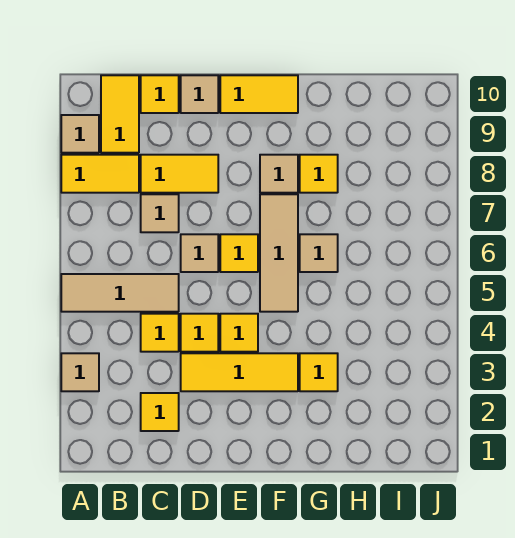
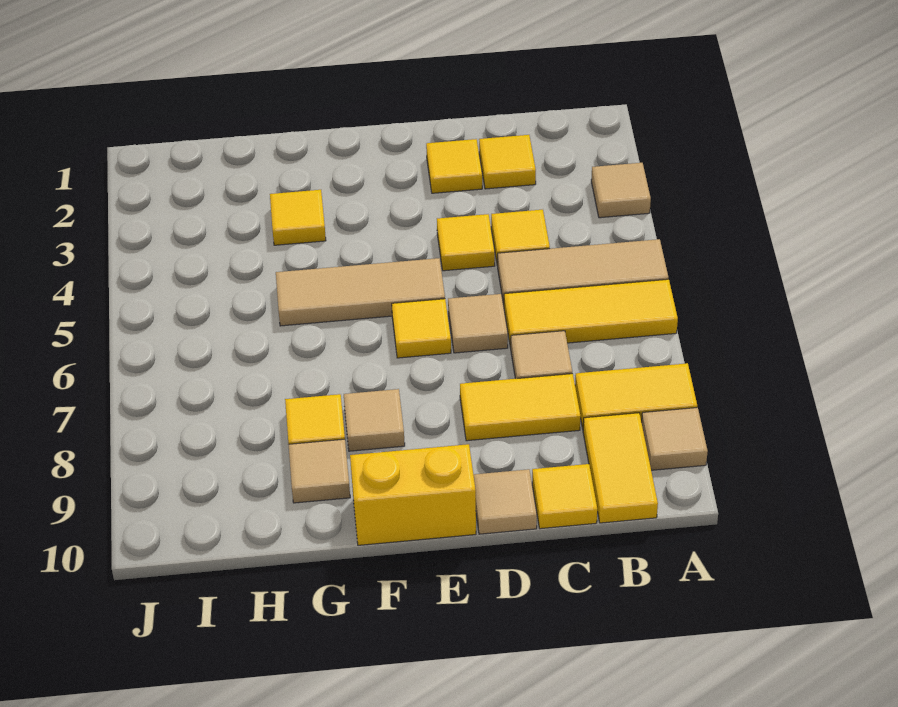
yellow tile D3:F3 level 1 -> yellow tile A6:C6 level 1
yellow tile E4 level 1 -> yellow tile D2 level 1
yellow tile E10:F10 level 1 -> yellow brick E10:F10 level 1
tan tile F5:F7 level 1 -> tan tile E5:G5 level 1
tan tile G6 level 1 -> tan tile G9 level 1

